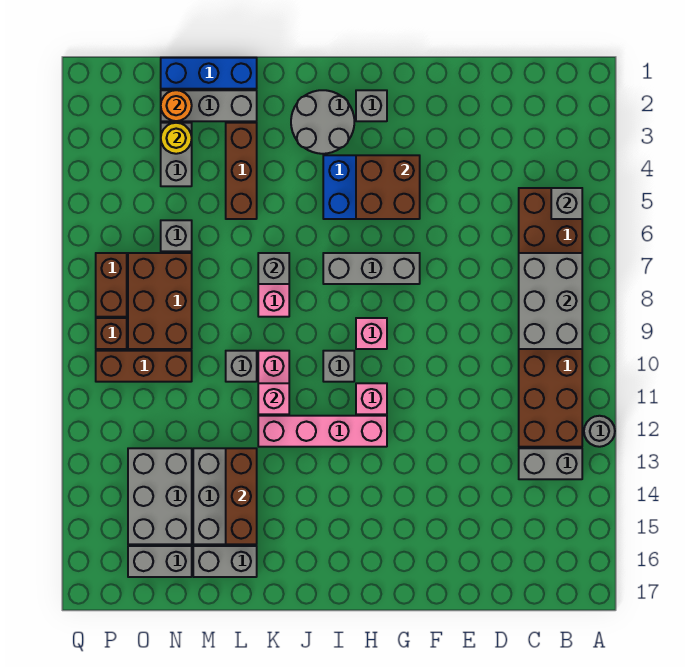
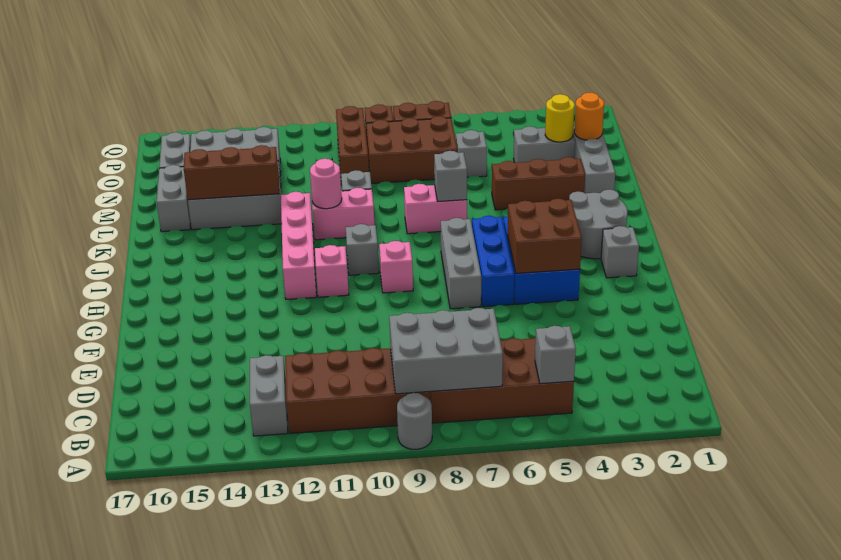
grey round brick A12 level 1 -> grey round brick A9 level 1
pink brick K11 level 2 -> pink round brick K11 level 2
blue brick L1:N1 level 1 -> blue brick G6:I6 level 1

